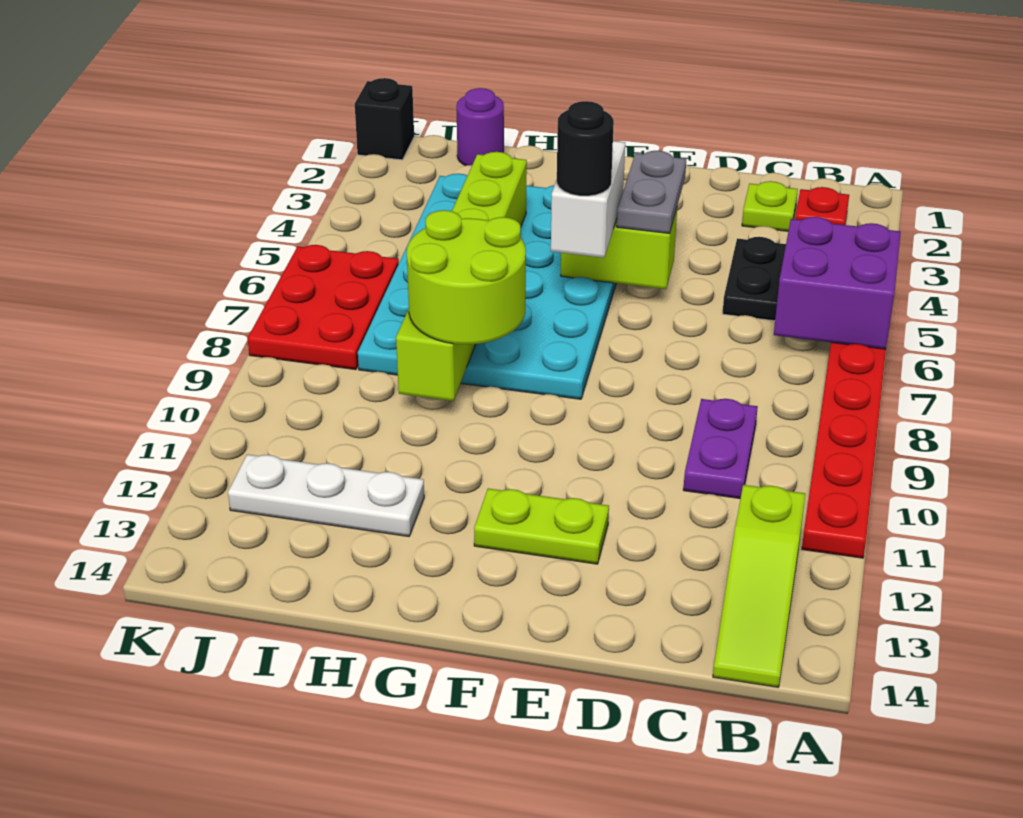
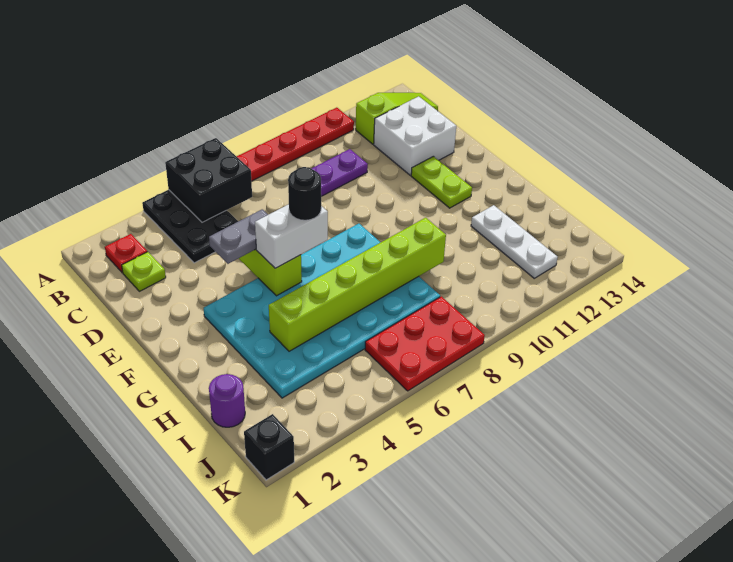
purple brick A5:B6 level 2 -> black brick A5:B6 level 2
none -> white brick C12:D13 level 1
lime round brick G8:H9 level 3 -> none

